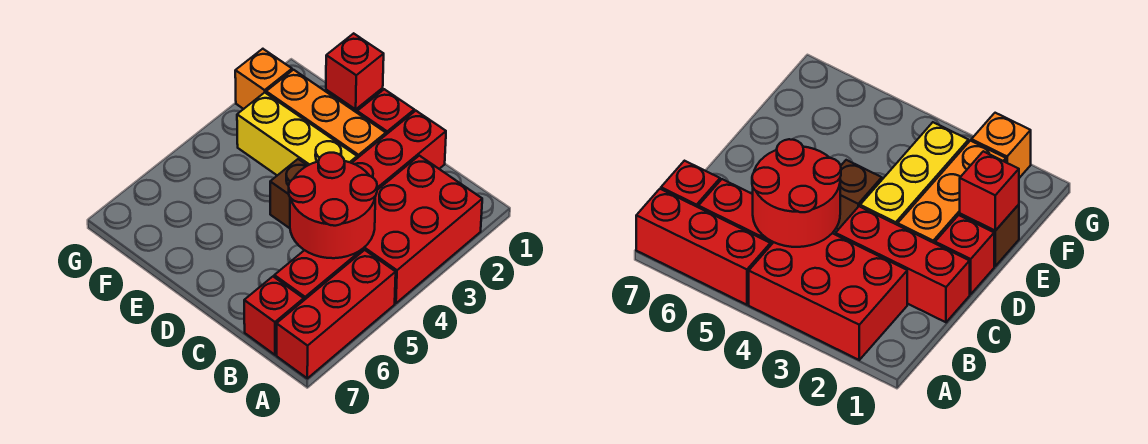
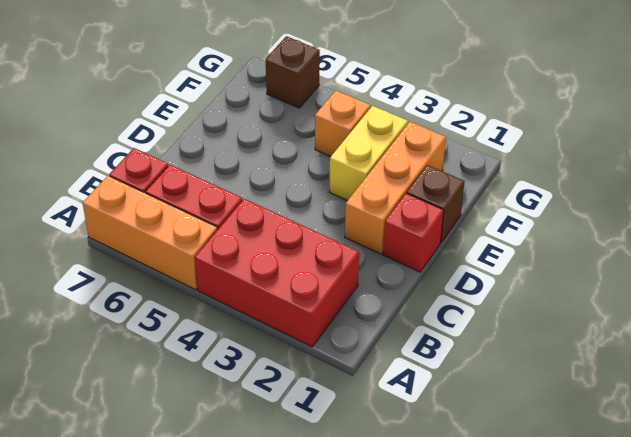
red brick A5:A7 level 1 -> orange brick A5:A7 level 1
red round brick B4:C5 level 2 -> none
red brick C1:C3 level 1 -> none
yellow brick D3:F3 level 1 -> yellow brick E3:F3 level 1
brown brick D4 level 1 -> brown brick G6 level 1
red brick E1 level 2 -> none
orange brick G2 level 1 -> orange brick F4 level 1

